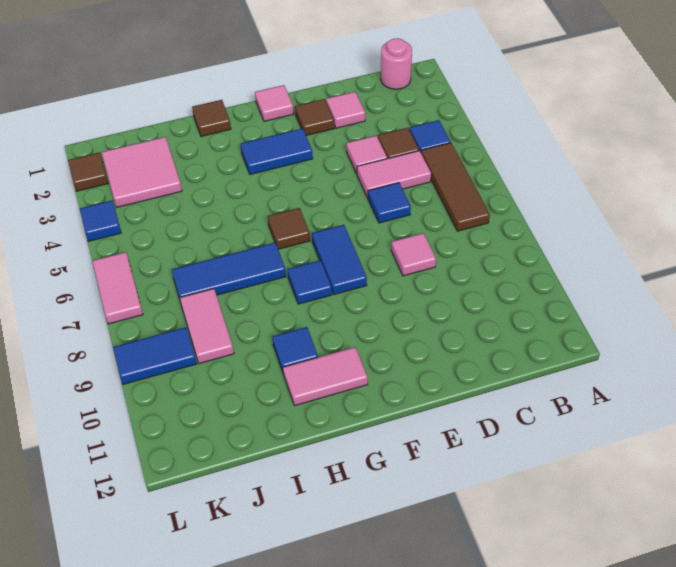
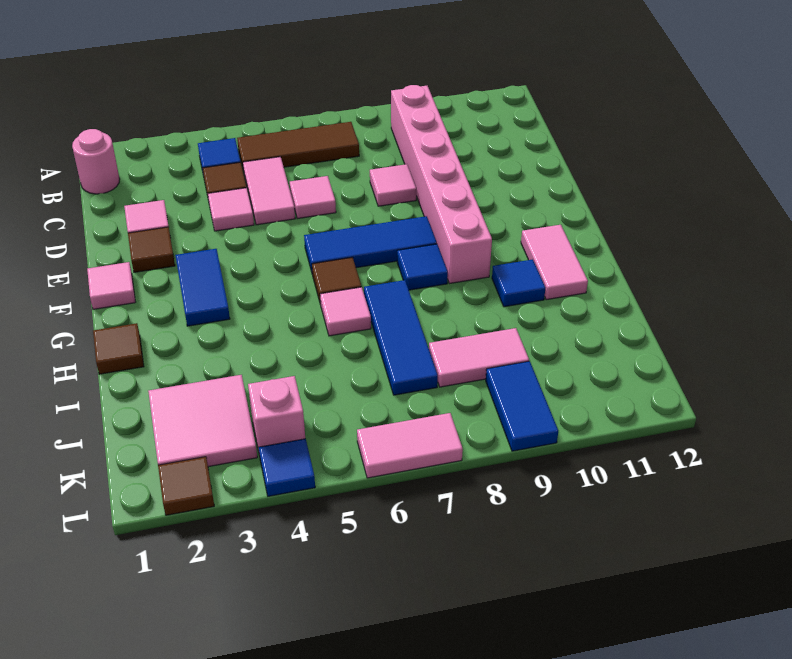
none -> pink brick B9:G9 level 1
blue tile D6 level 1 -> pink tile D6 level 1
blue tile F7:F8 level 1 -> blue tile F6:F8 level 1
none -> pink tile H6 level 1
none -> pink brick K4 level 1

